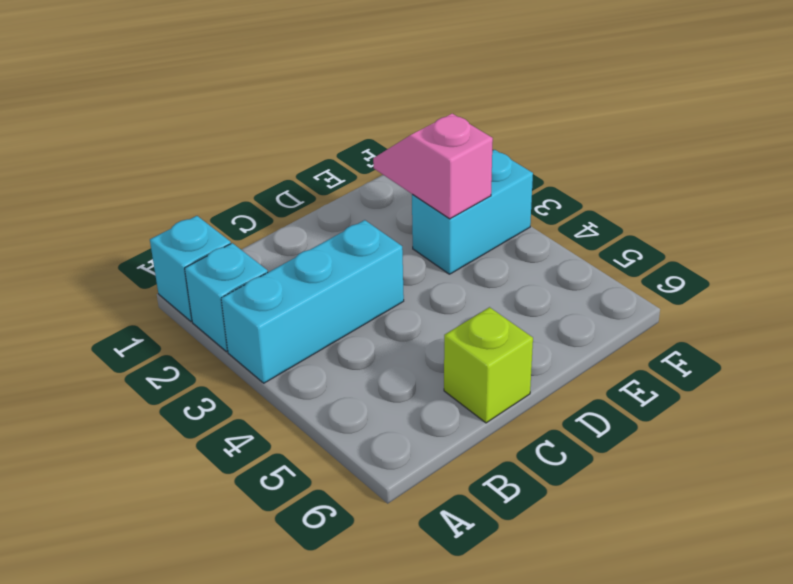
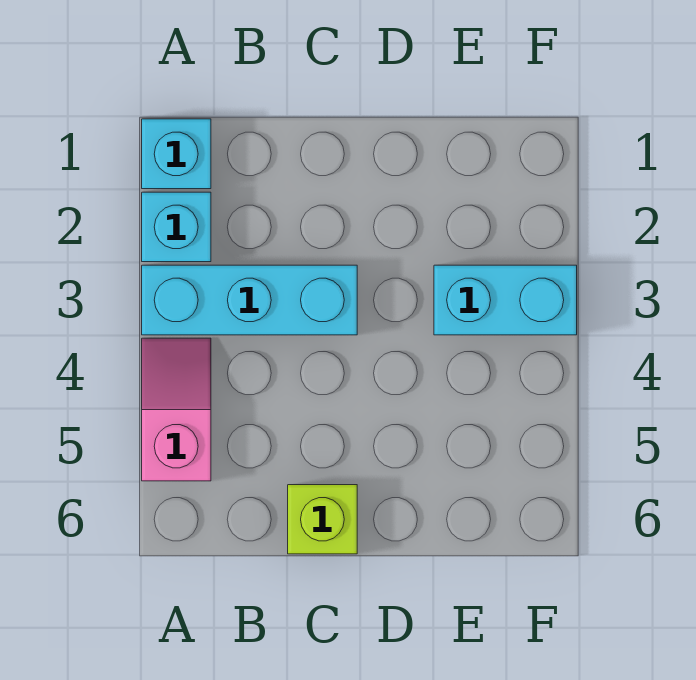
pink slope E2:E3 level 2 top 3 -> pink slope A4:A5 level 1 top 5

